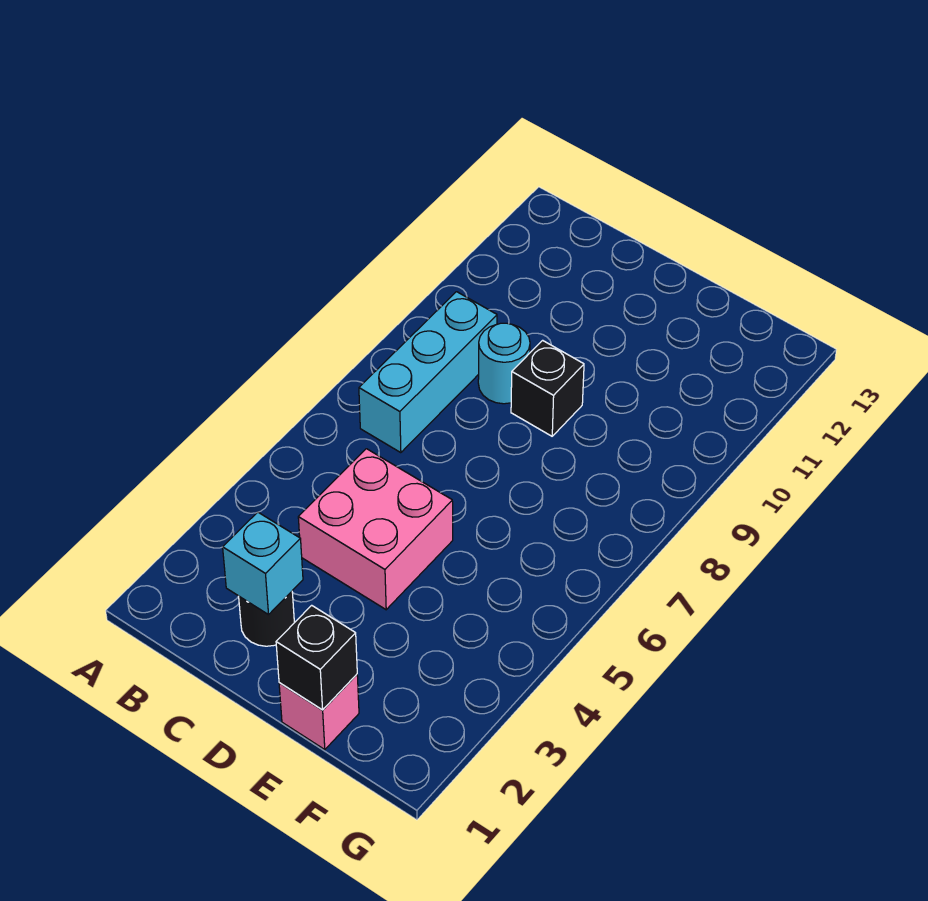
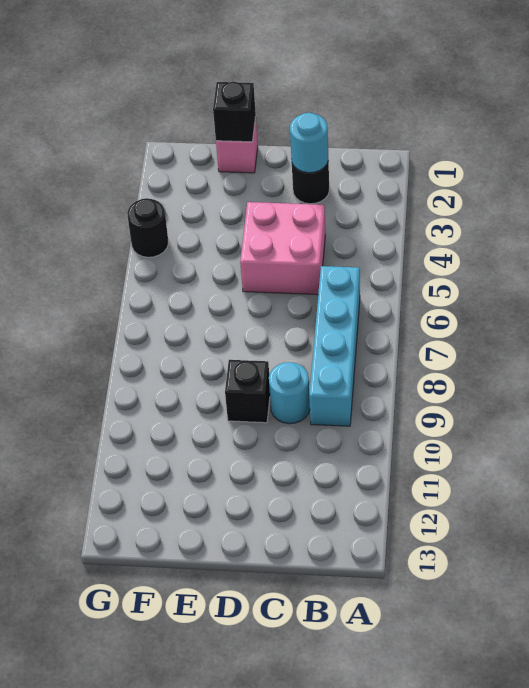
cyan brick B7:B9 level 1 -> cyan brick B6:B9 level 1
cyan brick C2 level 2 -> cyan round brick C2 level 2
none -> black round brick G4 level 1

